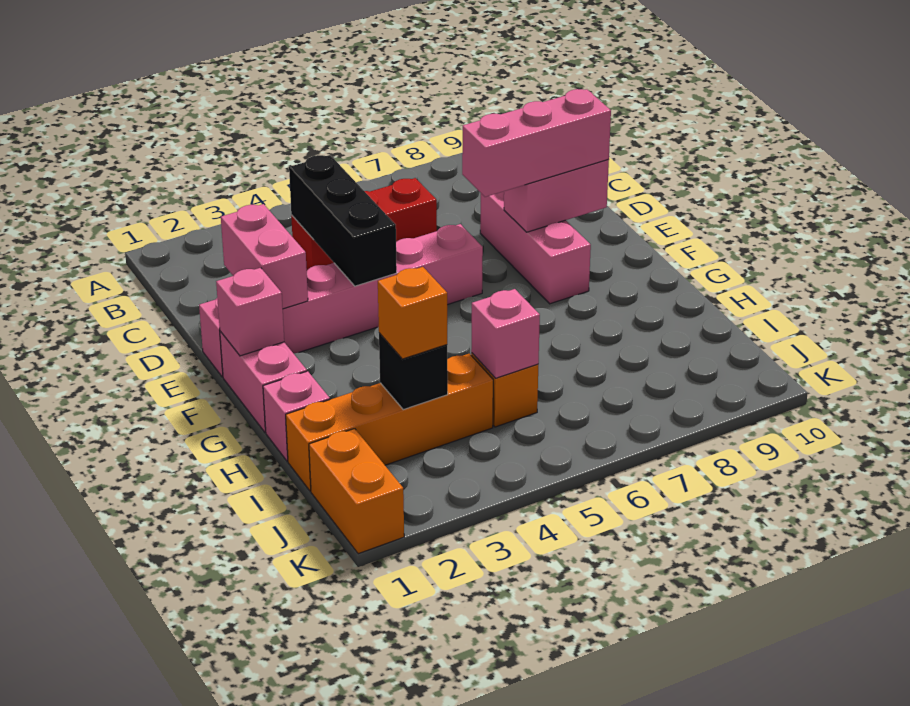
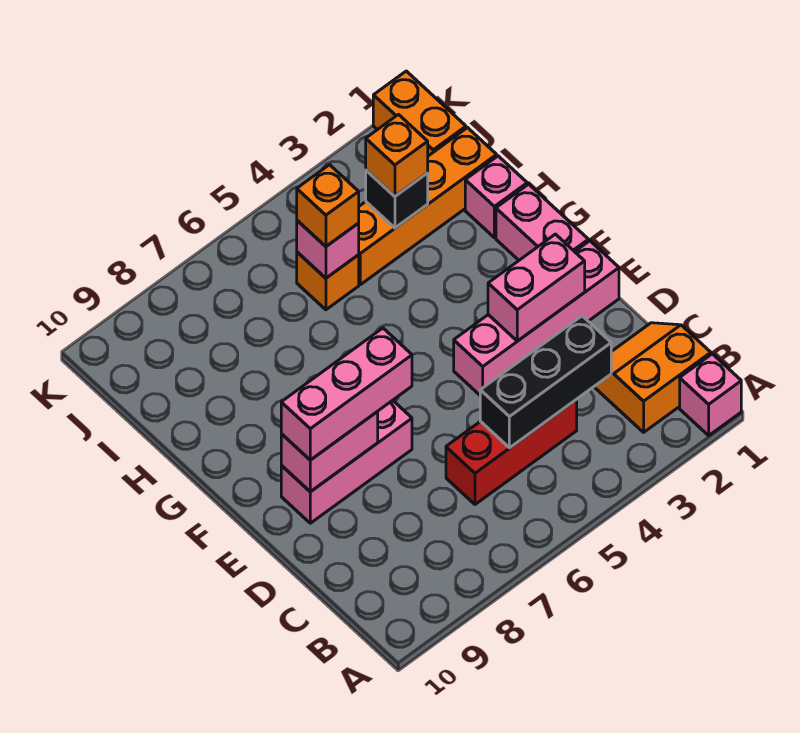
none -> orange slope B1:C2 level 1 top B
black brick C4:E4 level 2 -> black brick C3:C5 level 2
pink brick D2:E2 level 2 -> pink brick E2:E3 level 2
pink brick D8:F8 level 1 -> pink brick E7:E9 level 1
pink brick E1:E6 level 1 -> pink brick E1:E4 level 1
pink brick F1 level 2 -> pink brick A1 level 1
none -> orange brick I5 level 3

